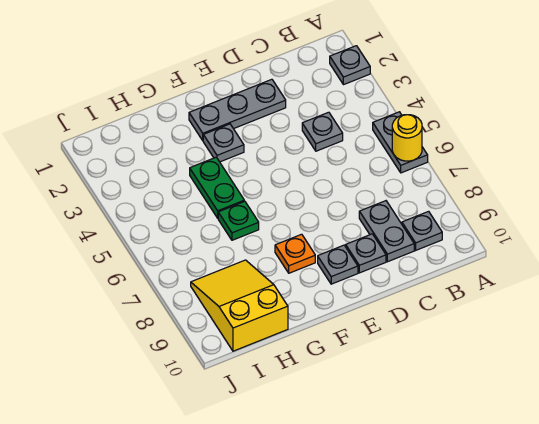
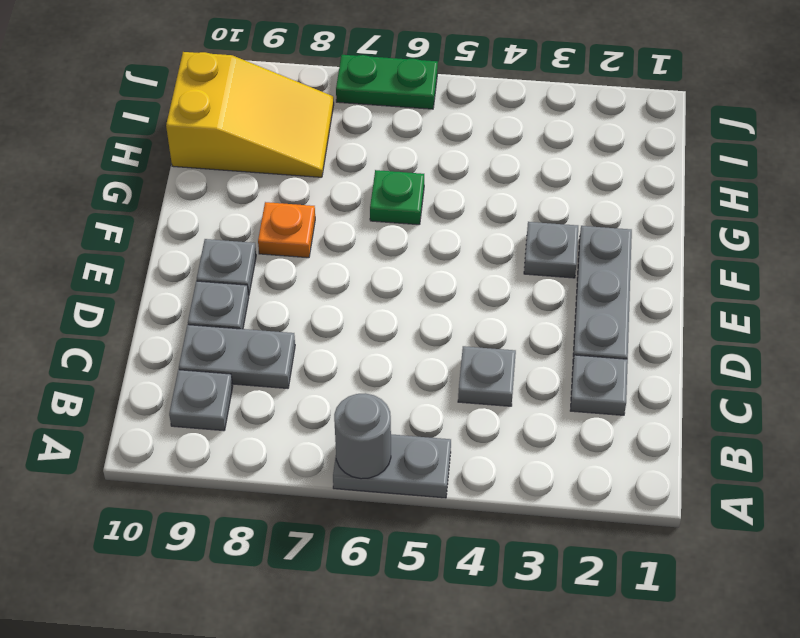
grey plate A2 level 1 -> grey plate C2 level 1
yellow round brick A6 level 2 -> grey round brick A6 level 2
green plate G4:G5 level 1 -> green plate J6:J7 level 1

